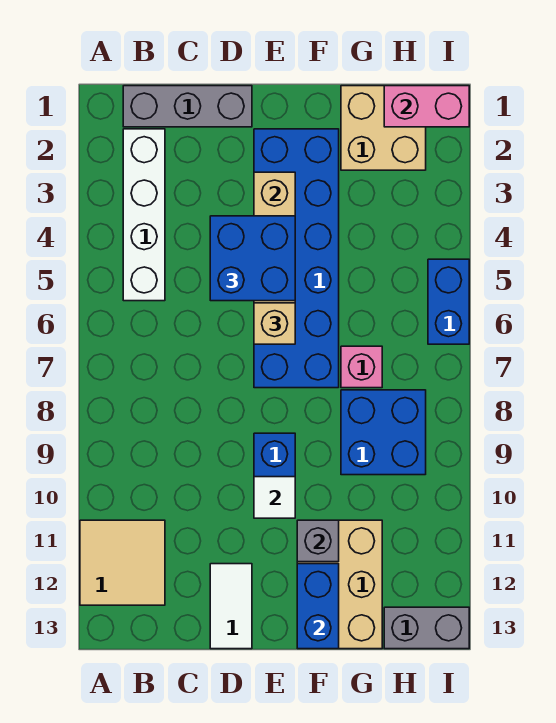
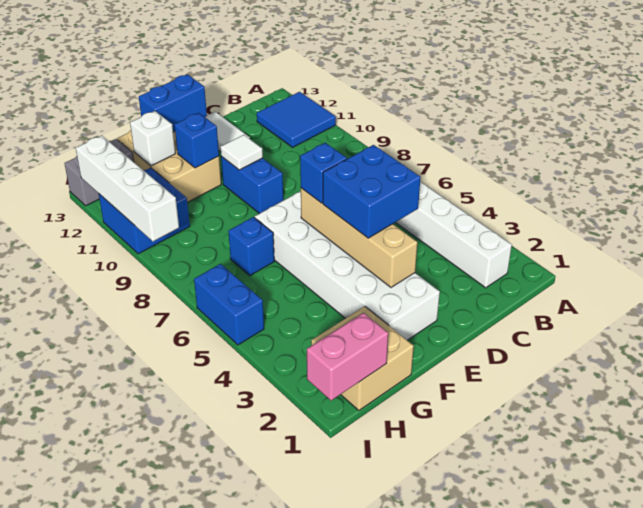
tan tile A11:B12 level 1 -> blue tile A11:B12 level 1
grey brick B1:D1 level 1 -> none
blue brick E2:F7 level 1 -> white brick E2:F7 level 1
tan brick E6 level 3 -> blue brick E6 level 3
grey brick F11 level 2 -> blue brick F11 level 2
blue brick F12:F13 level 2 -> blue brick E13:F13 level 2
pink brick G7 level 1 -> blue brick G7 level 1
blue brick G8:H9 level 1 -> blue brick H10:I11 level 1
none -> white brick G12 level 2
none -> white brick I9:I12 level 2

